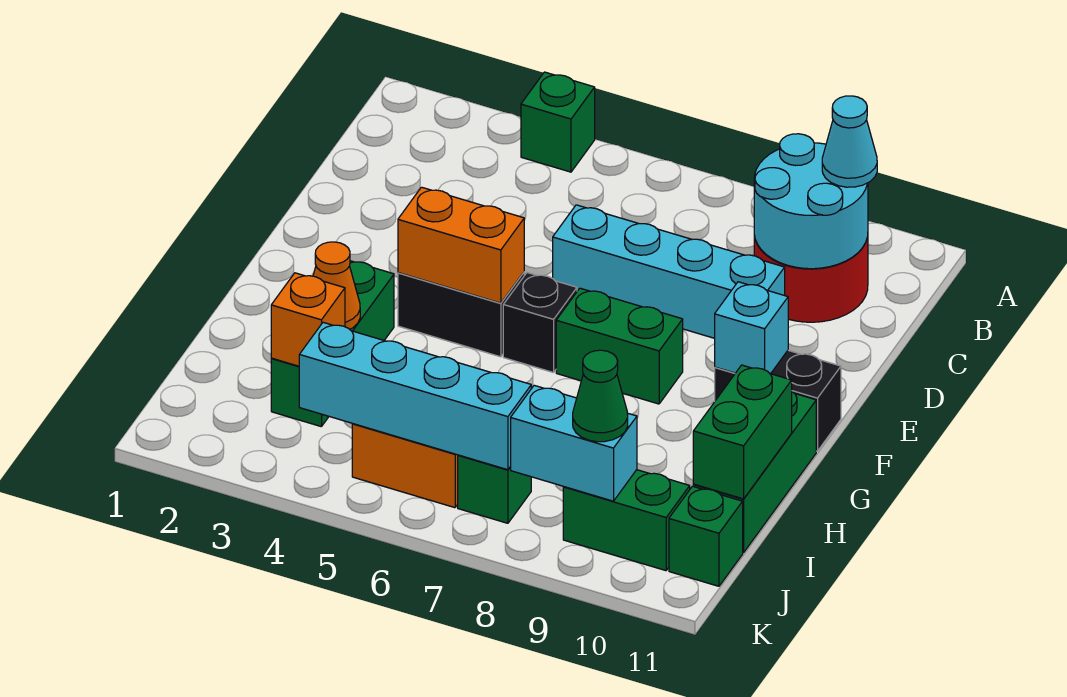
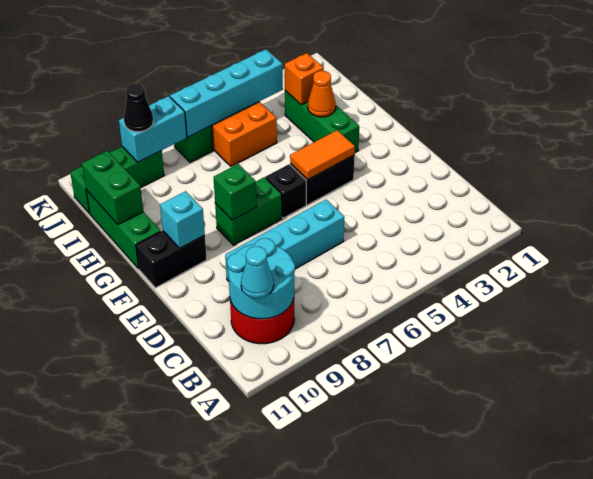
green brick A4 level 1 -> green brick F8 level 2
orange brick F4:F5 level 2 -> orange tile F4:F5 level 2
green cone J9 level 3 -> black cone J9 level 3

